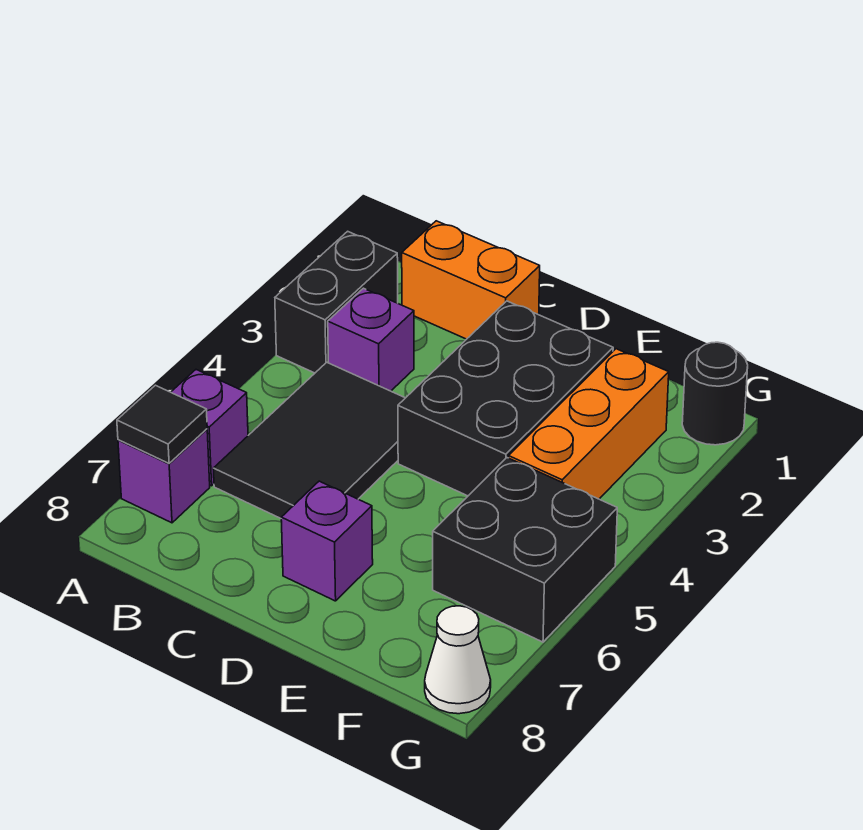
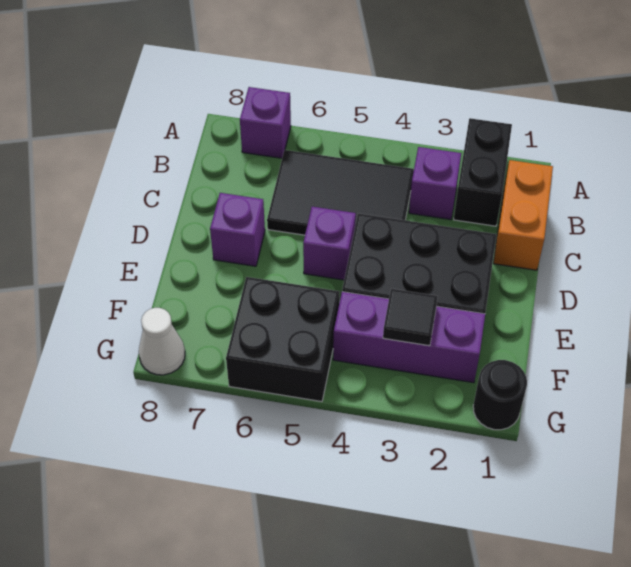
black brick A2:A3 level 1 -> black brick A2:B2 level 1
purple brick A6 level 1 -> purple brick D5 level 1
black tile A7 level 2 -> black tile F3 level 2
orange brick F2:F4 level 1 -> purple brick F2:F4 level 1

